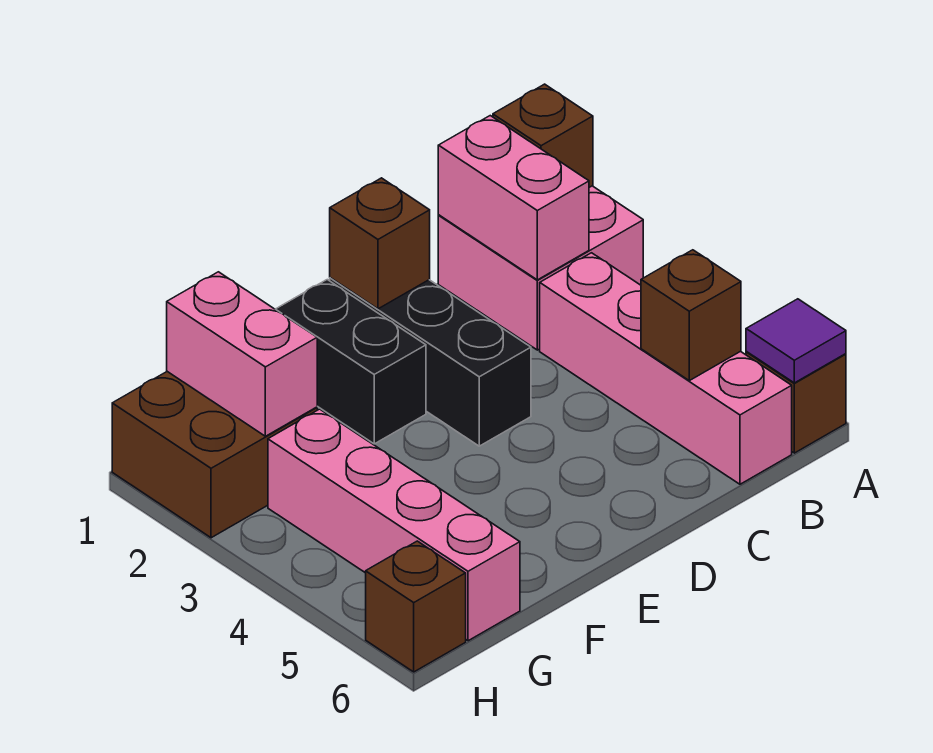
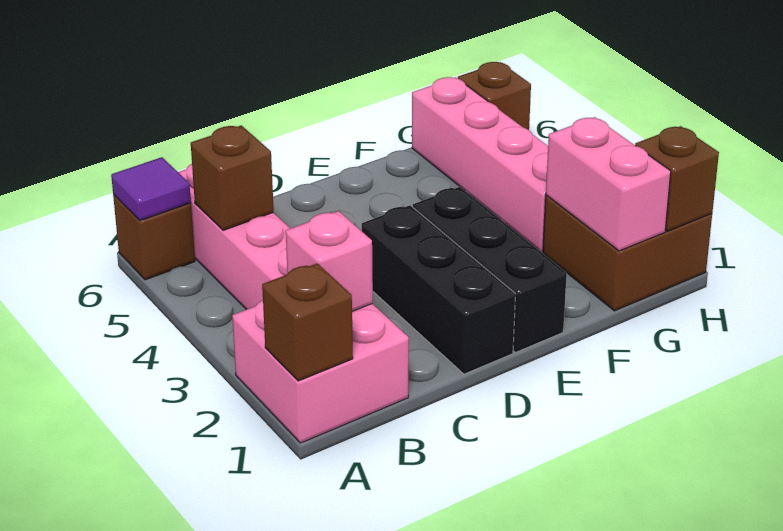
pink brick B1:B2 level 2 -> pink brick B2 level 2
brown brick D1 level 2 -> brown brick H1 level 2
black brick E1:E2 level 1 -> black brick E1:E3 level 1

